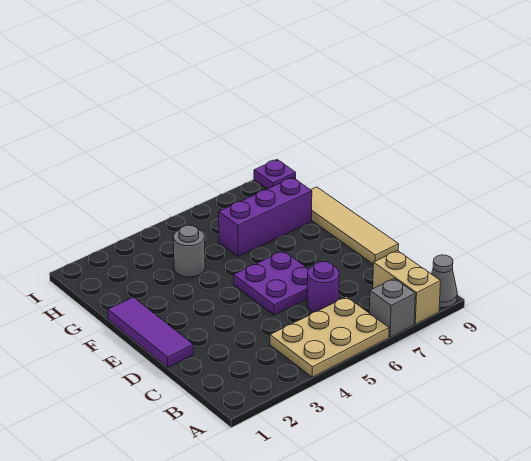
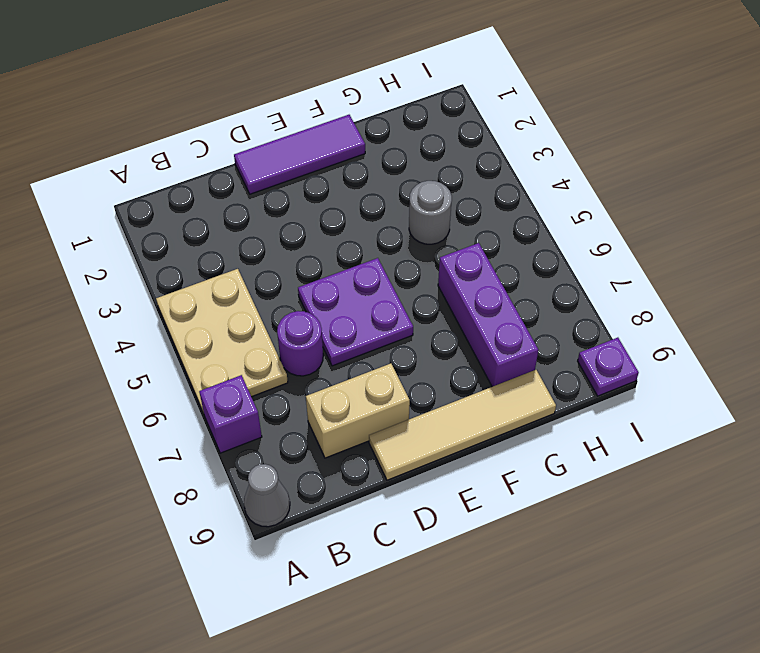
grey brick A7 level 1 -> purple brick A7 level 1
tan brick A8:B8 level 1 -> tan brick C8:D8 level 1

